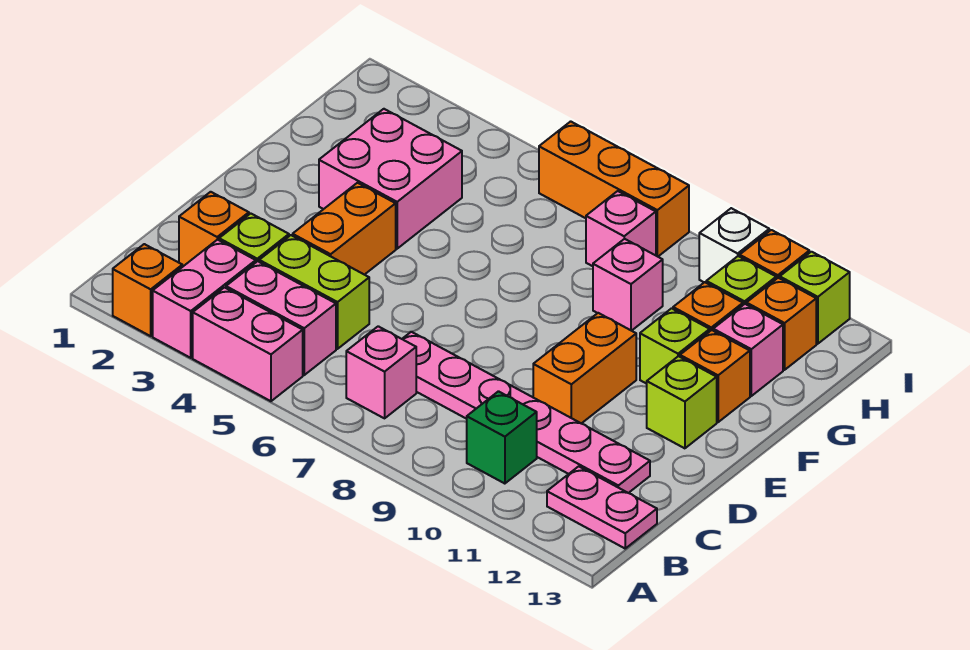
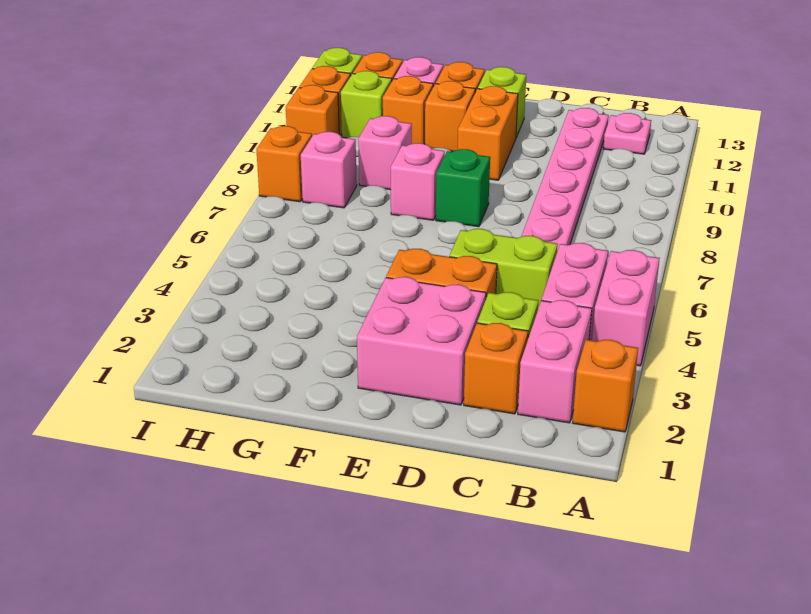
pink brick A3:B3 level 1 -> pink brick B2:B3 level 1
pink brick B7 level 1 -> pink brick F8 level 1
green brick B10 level 1 -> green brick E8 level 1
pink plate B12:B13 level 1 -> pink plate B12 level 1
lime brick C4:C5 level 1 -> lime brick C5:D5 level 1
orange brick D10:E10 level 1 -> orange brick E10:E11 level 1
pink brick F3:G4 level 1 -> pink brick D2:E3 level 1
lime brick F11 level 1 -> orange brick F11 level 1
orange brick I6:I8 level 1 -> orange brick I8 level 1
white brick I10 level 1 -> orange brick I10 level 1

